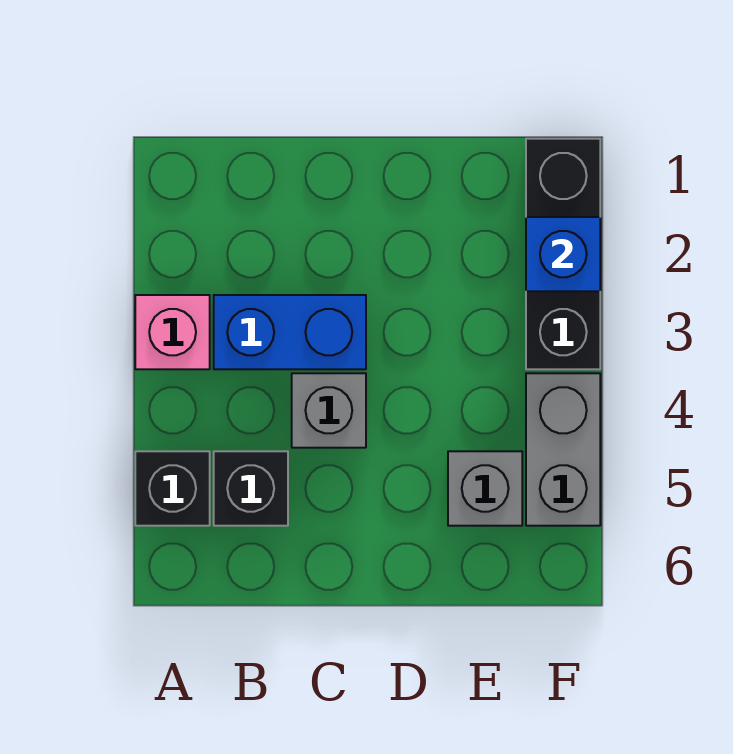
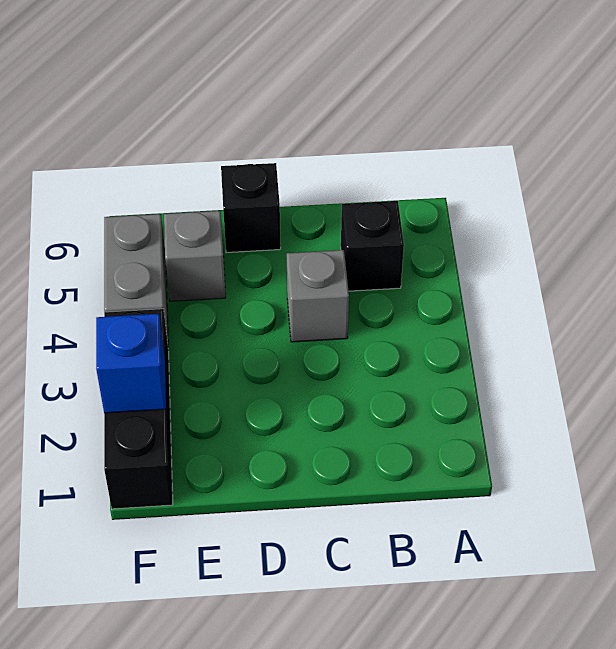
pink brick A3 level 1 -> none
black brick A5 level 1 -> black brick D6 level 1
blue brick B3:C3 level 1 -> none

